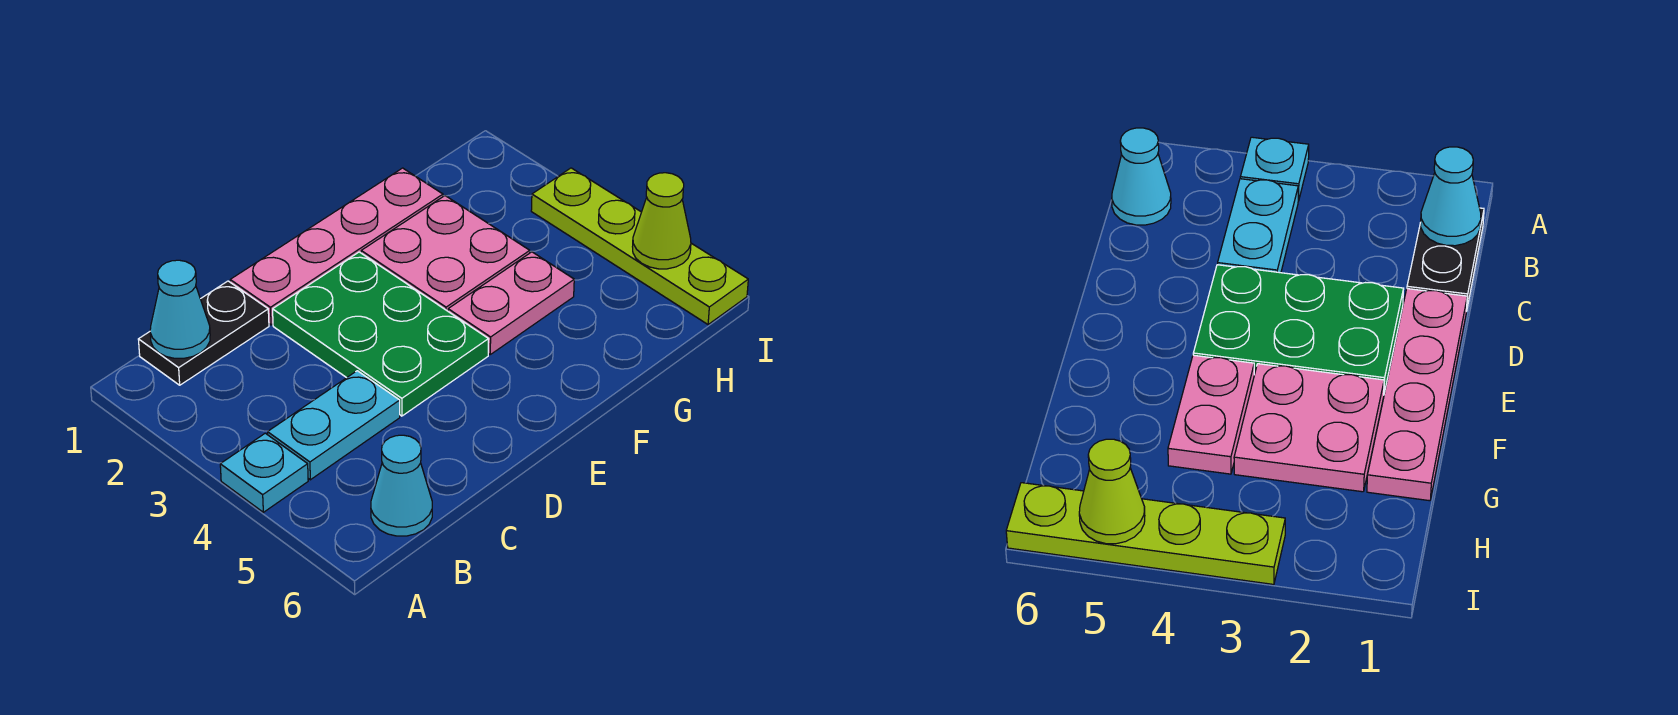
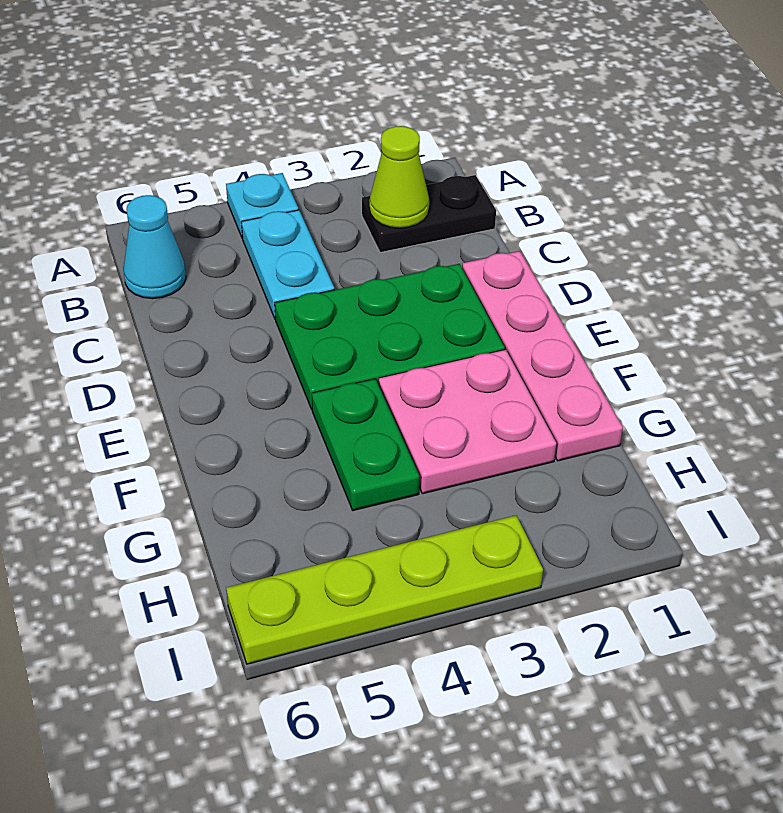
black plate B1:C1 level 1 -> black plate B1:B2 level 1
cyan cone B1 level 2 -> none
pink plate F4:G4 level 1 -> green plate F4:G4 level 1
lime cone I5 level 2 -> lime cone B2 level 2

